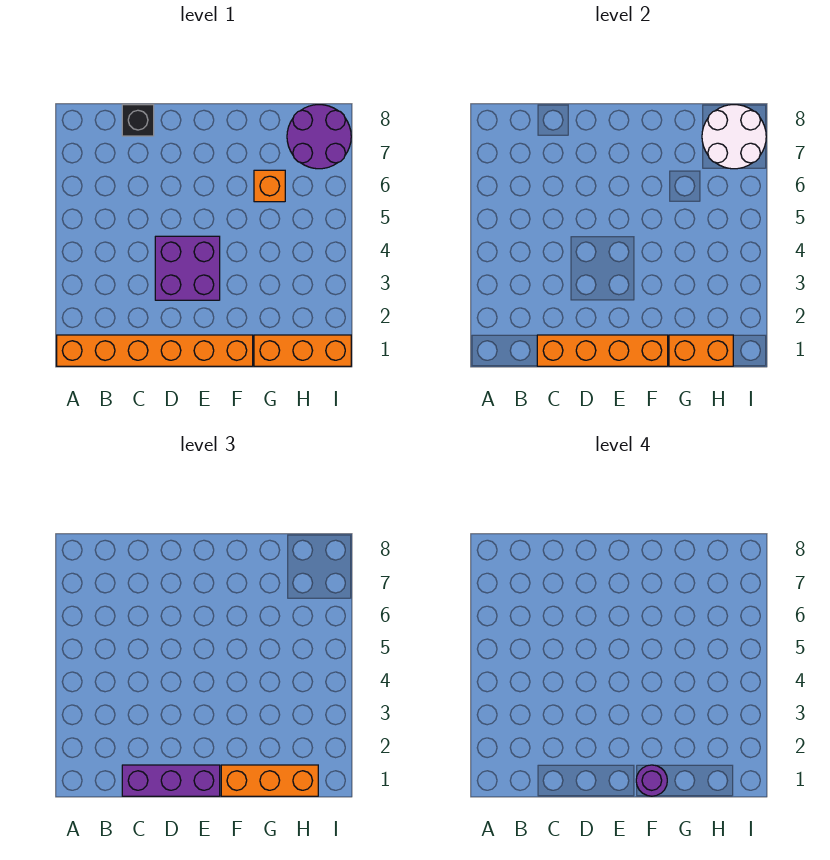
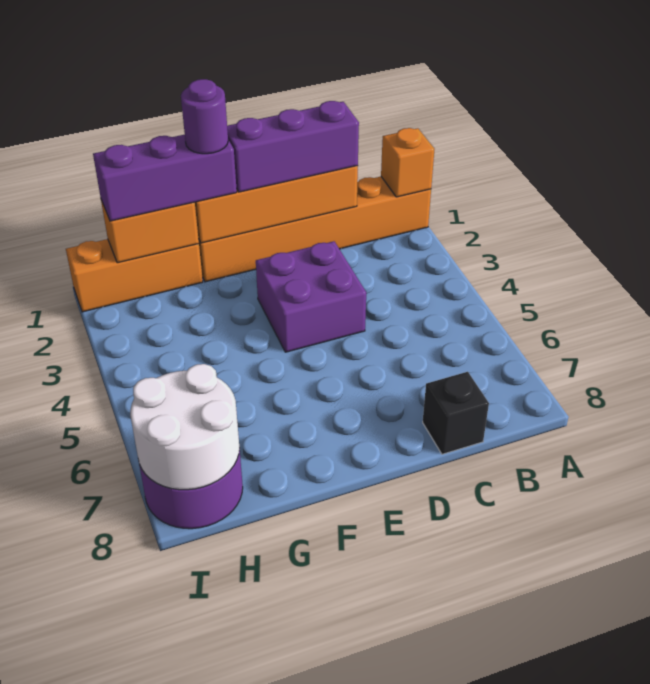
orange brick F1:H1 level 3 -> purple brick F1:H1 level 3
orange brick G6 level 1 -> orange brick A1 level 2

